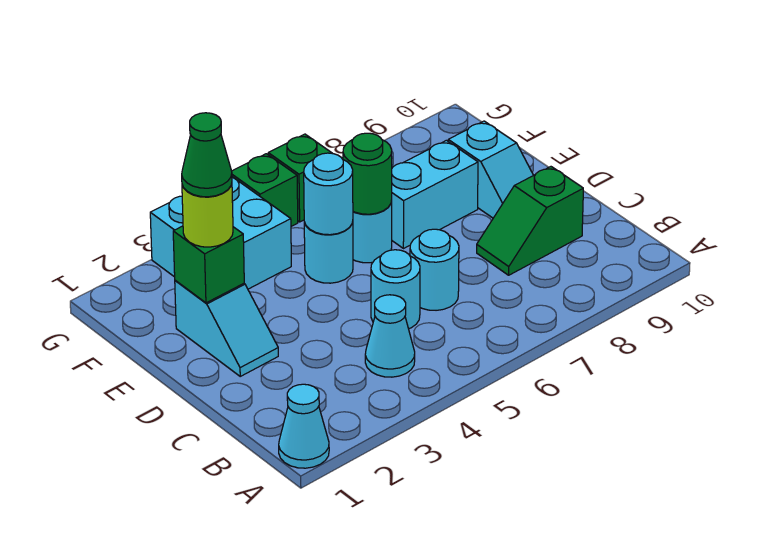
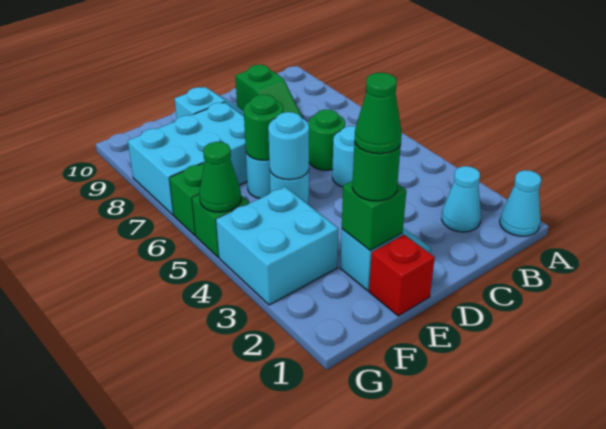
cyan cone B4 level 1 -> cyan cone B2 level 1
cyan round brick C6 level 1 -> green round brick C6 level 1
none -> red brick E1 level 1
lime round brick E2 level 3 -> green round brick E2 level 3
cyan brick E7:E8 level 1 -> cyan brick E7:G8 level 1
none -> green cone G5 level 2

